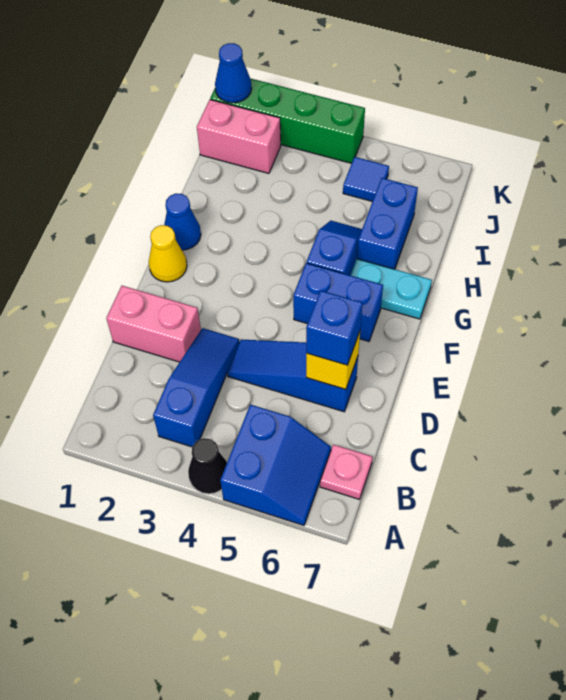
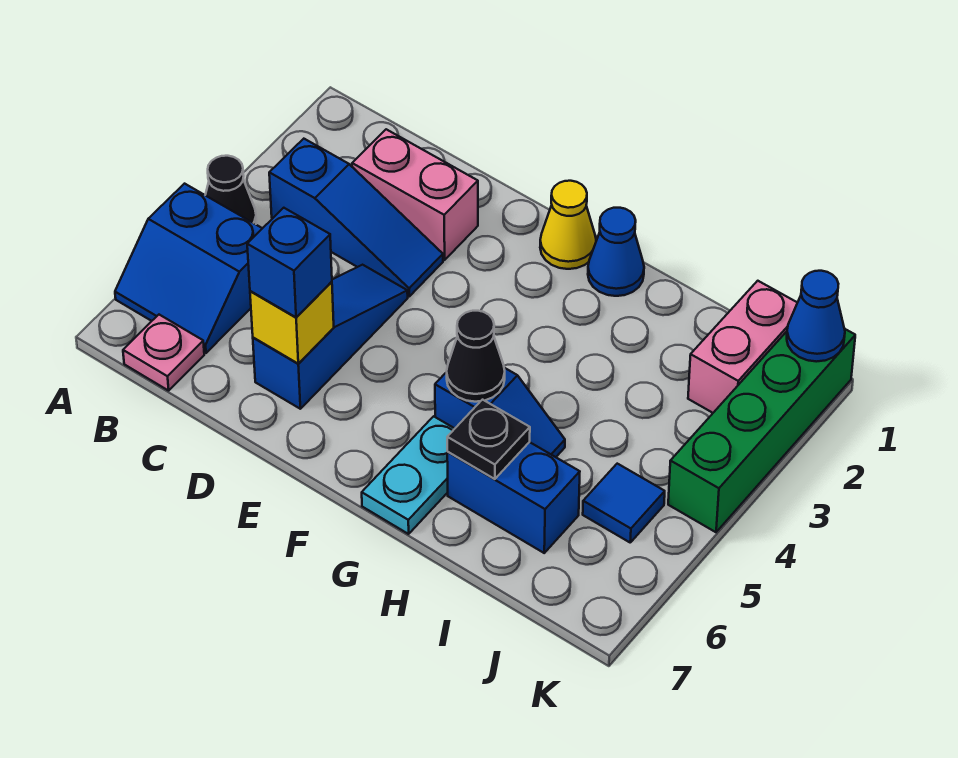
pink brick D1:D2 level 1 -> pink brick C2:D2 level 1
blue brick F5:F6 level 1 -> none
none -> black cone G5 level 2
none -> black plate H6 level 2

